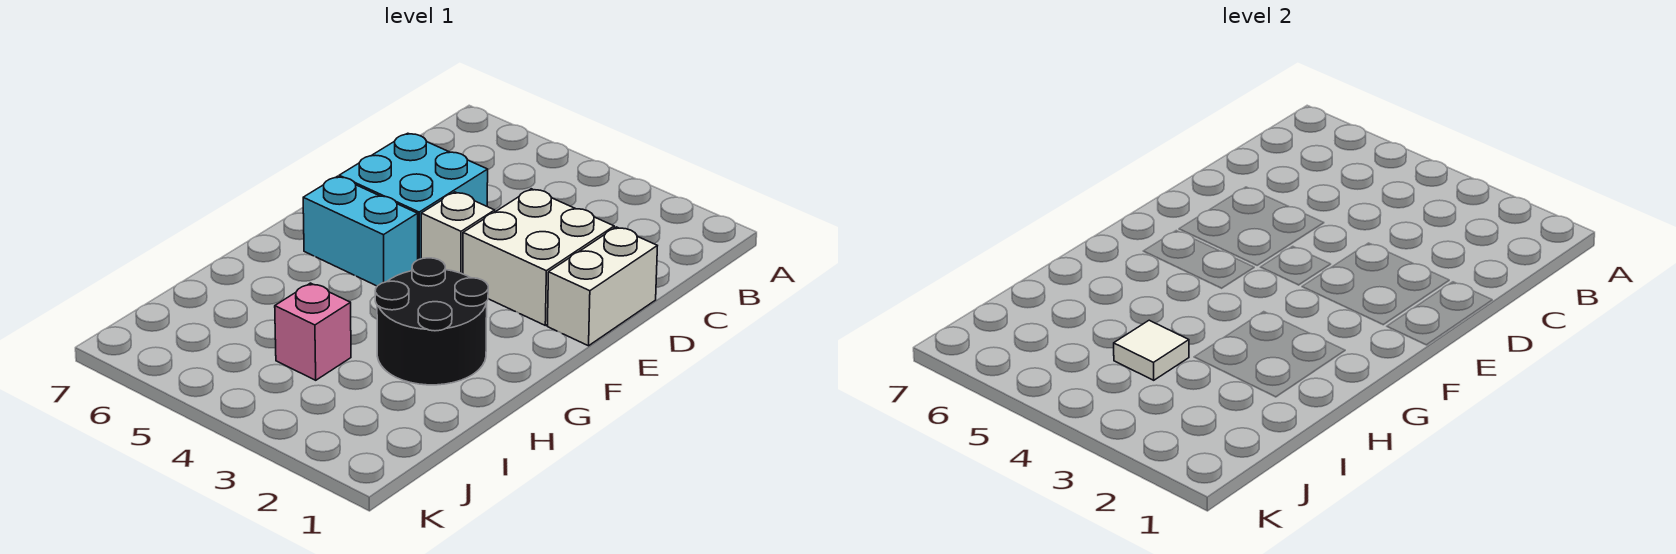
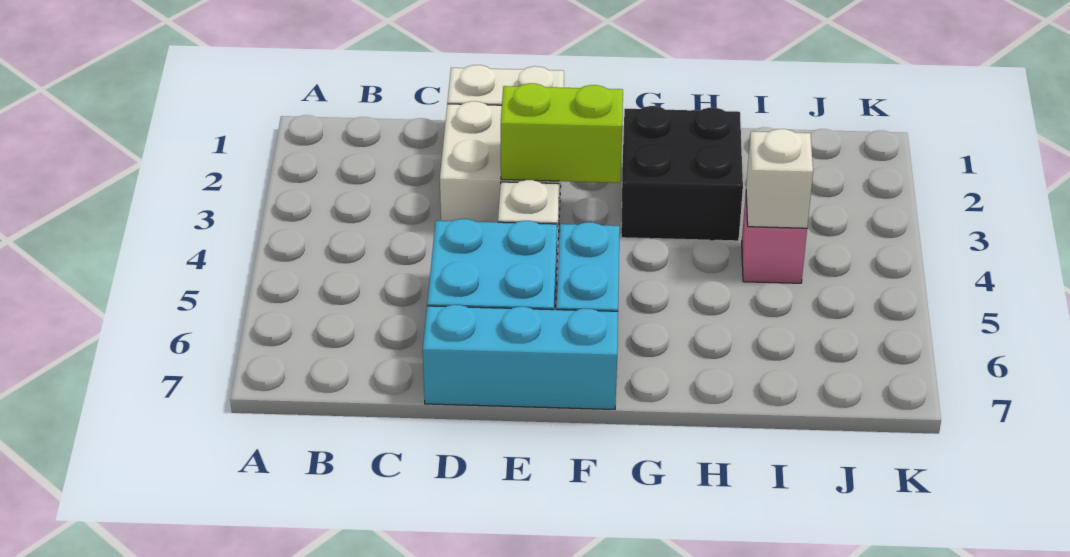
none -> cyan brick D7:F7 level 1
none -> lime brick E3:F3 level 2
black round brick G2:H3 level 1 -> black brick G2:H3 level 1
white tile I4 level 2 -> white brick I4 level 2

